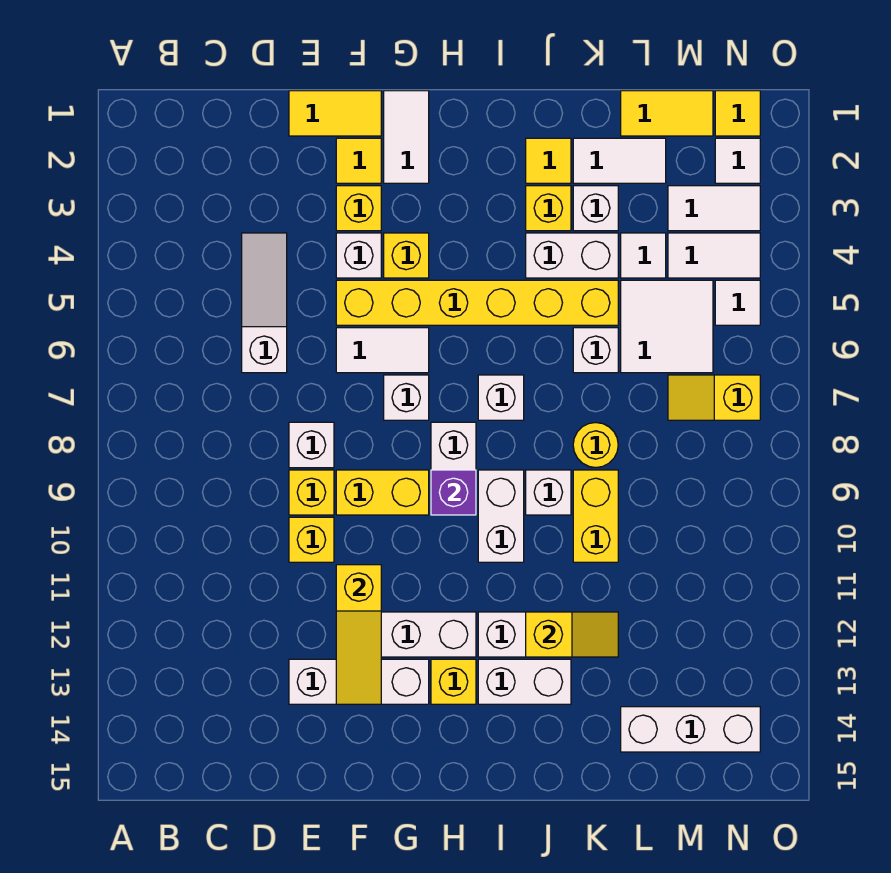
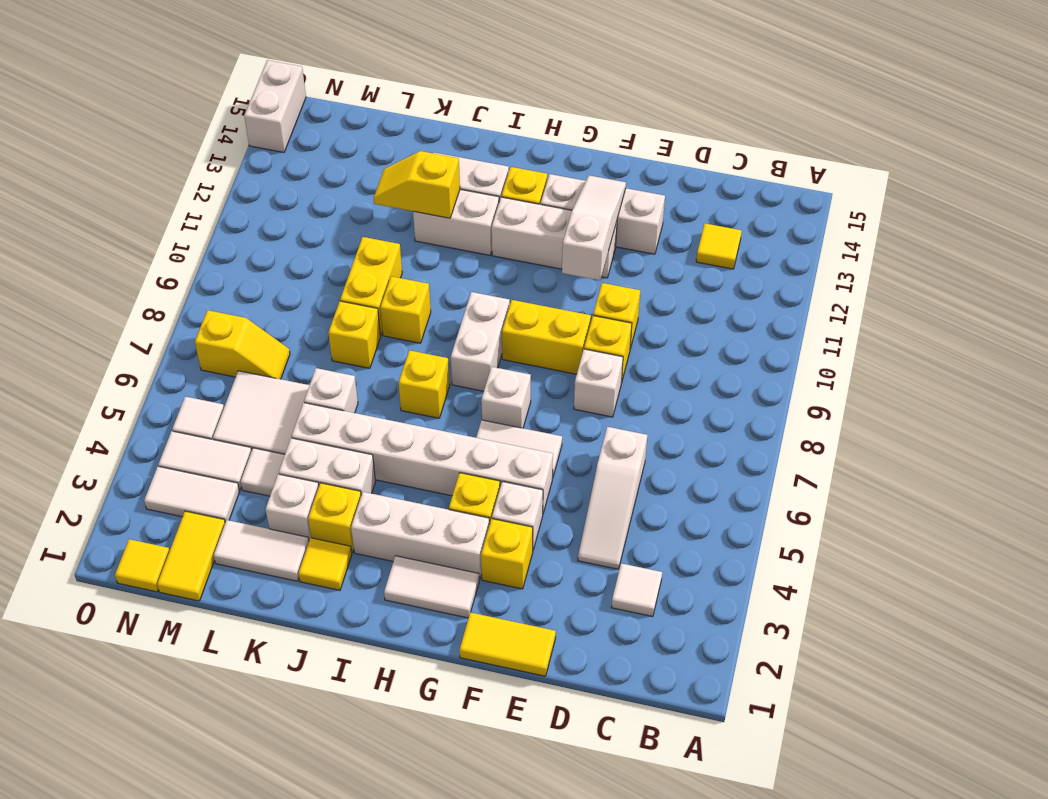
yellow tile F2 level 1 -> yellow tile C13 level 1
yellow brick F5:K5 level 1 -> white brick F5:K5 level 1
yellow slope F11:F13 level 2 top 11 -> white slope F11:F13 level 2 top 11
white tile G1:G2 level 1 -> white tile G2:H2 level 1
purple brick H9 level 2 -> none
white brick I7 level 1 -> yellow brick I7 level 1
white brick I9:I10 level 1 -> white brick O14:O15 level 1
white brick J9 level 1 -> yellow brick J9 level 1
yellow round brick K8 level 1 -> yellow brick K8 level 1
yellow tile L1:M1 level 1 -> yellow tile M1:M2 level 1
white brick L14:N14 level 1 -> white brick G3:I3 level 1
white tile N2 level 1 -> white tile C3 level 1

